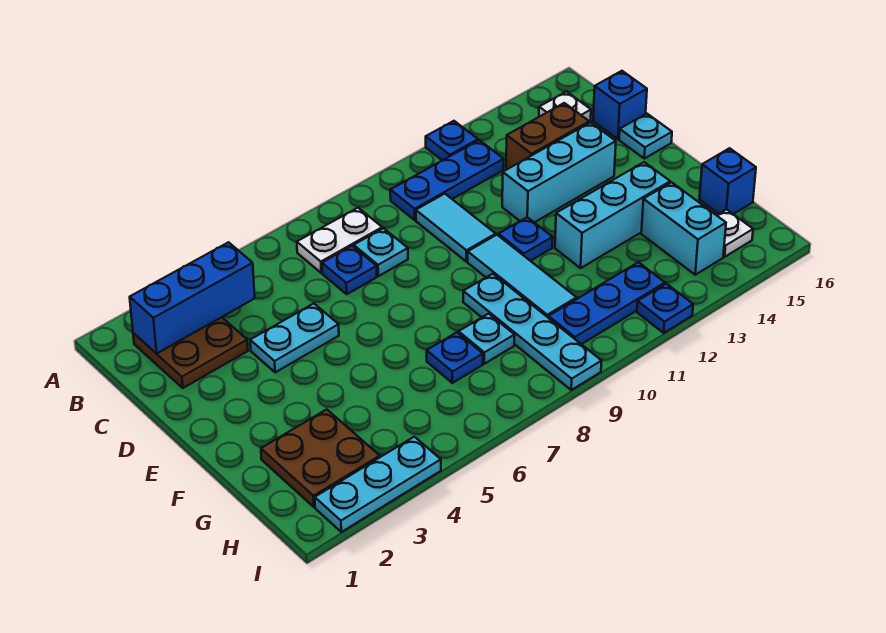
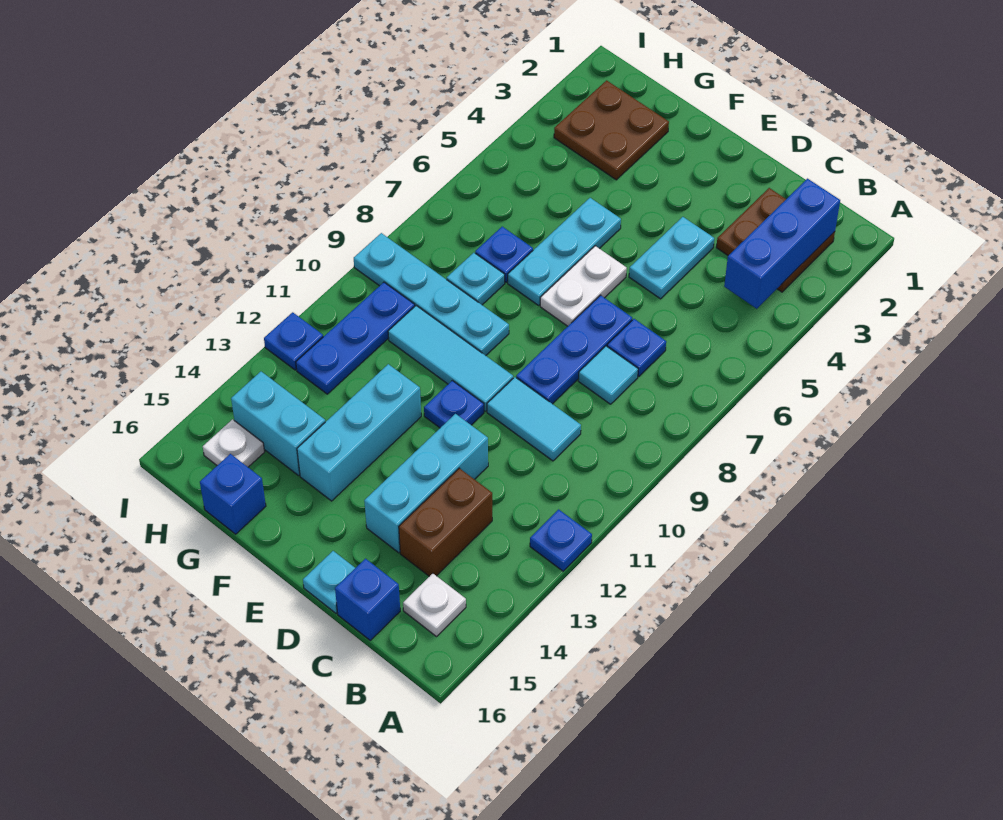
white plate B7:B8 level 1 -> white plate E6:E7 level 1
blue plate B10:B12 level 1 -> blue plate D7:D9 level 1
cyan plate C8 level 1 -> cyan tile C8 level 1
cyan plate I2:I4 level 1 -> cyan plate F5:F7 level 1

